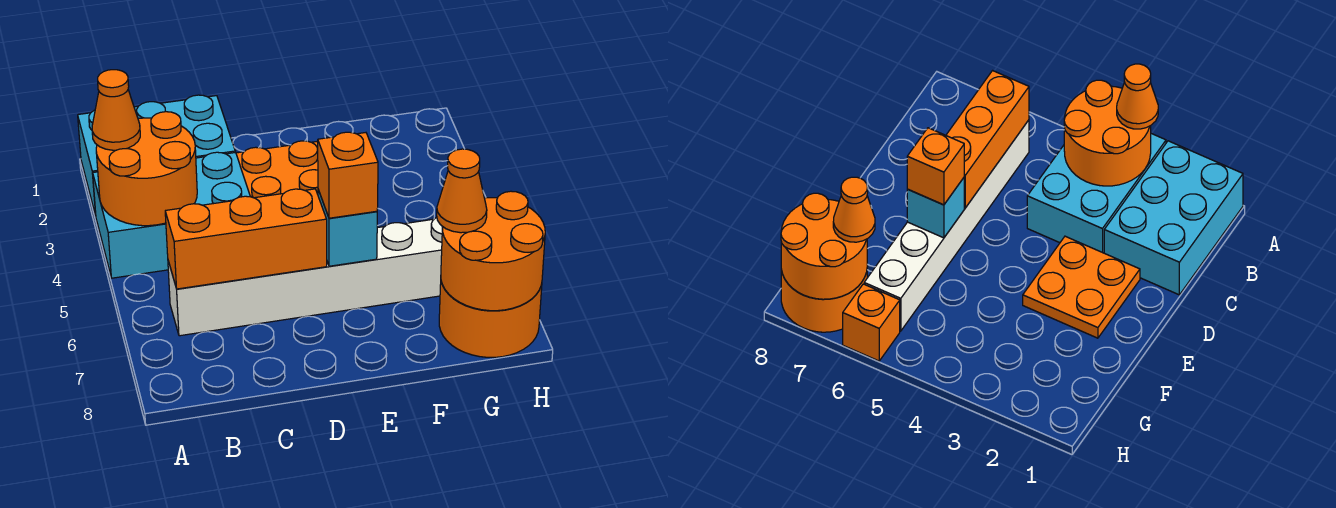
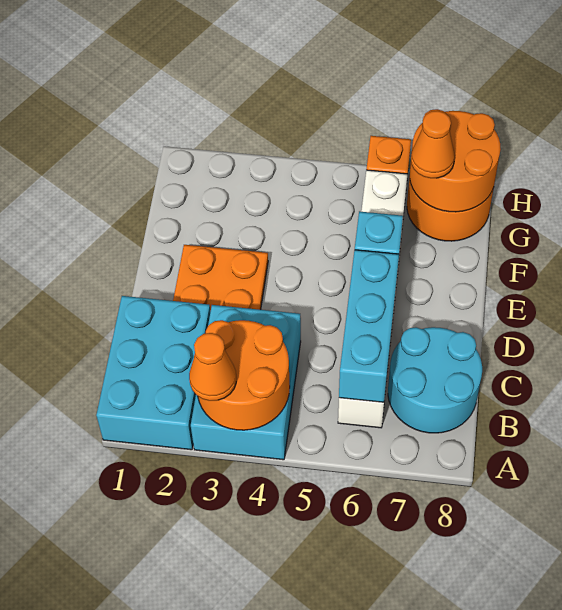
orange brick B6:D6 level 2 -> cyan brick B6:D6 level 2
none -> cyan round brick B7:C8 level 1
orange brick E6 level 3 -> none

